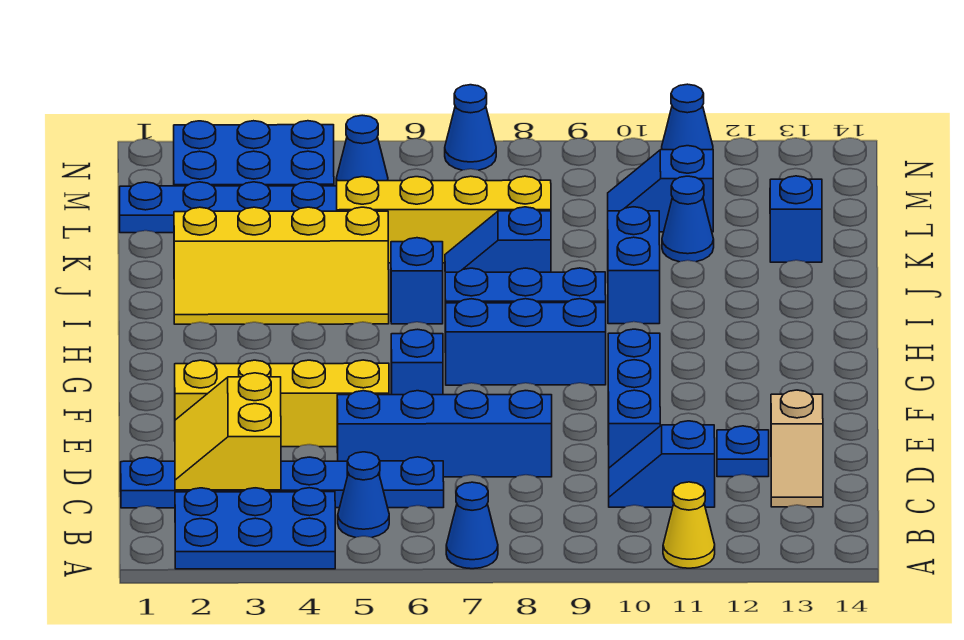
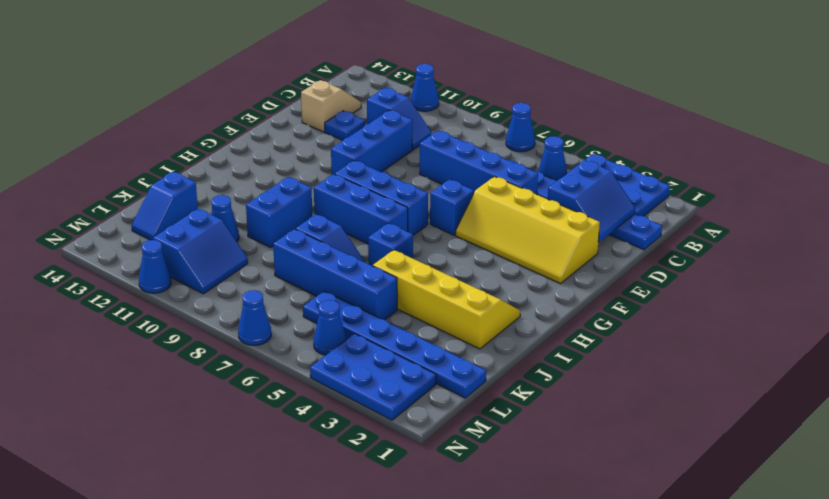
yellow cone A11 level 1 -> blue cone A11 level 1
yellow slope C2:D3 level 2 top 3 -> blue slope C2:D3 level 2 top 3
yellow brick K5:K8 level 1 -> blue brick K5:K8 level 1
blue slope L10:L11 level 1 top 11 -> blue slope L10:M11 level 1 top 11

